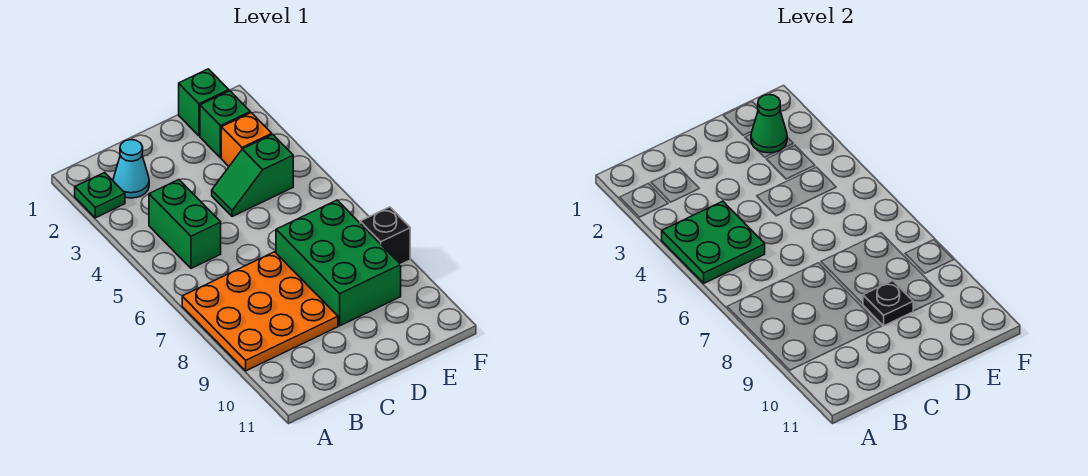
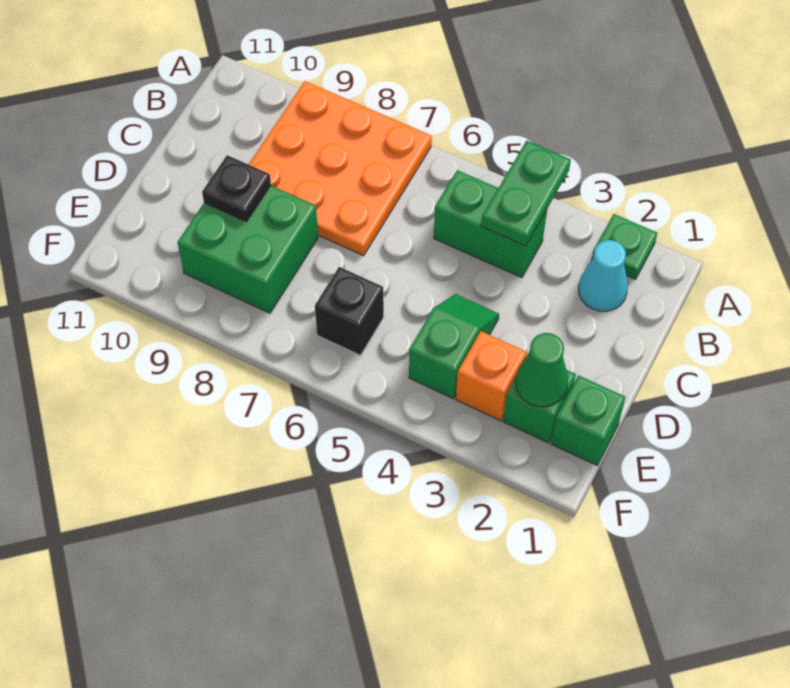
green plate A4:B5 level 2 -> green plate A4:B4 level 2
green brick D7:E9 level 1 -> green brick D8:E9 level 1
black brick F8 level 1 -> black brick E6 level 1

